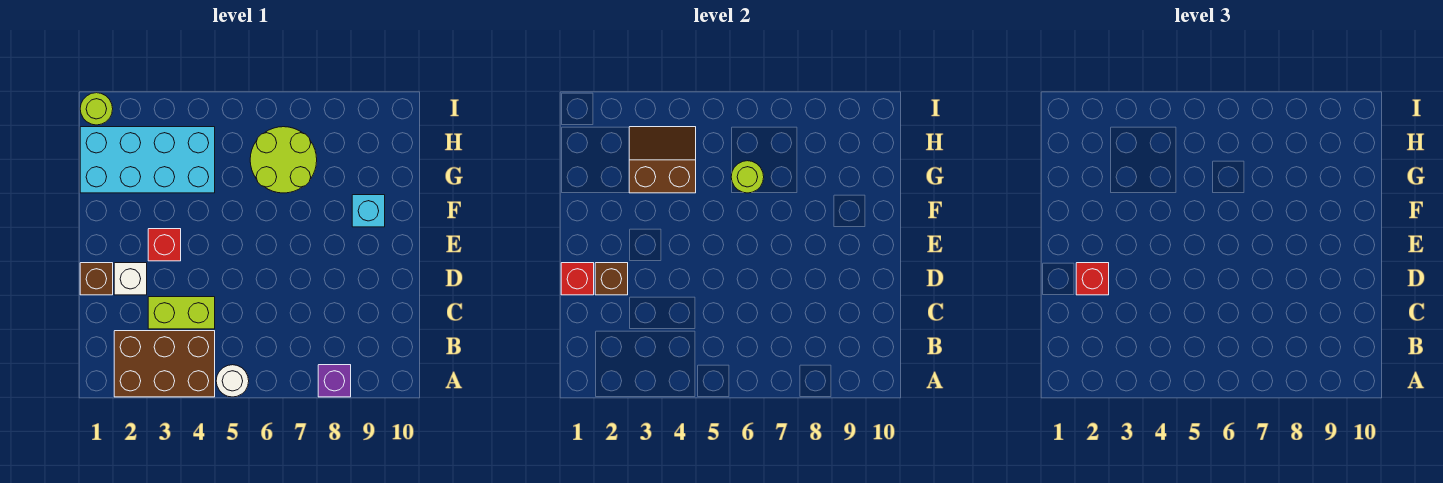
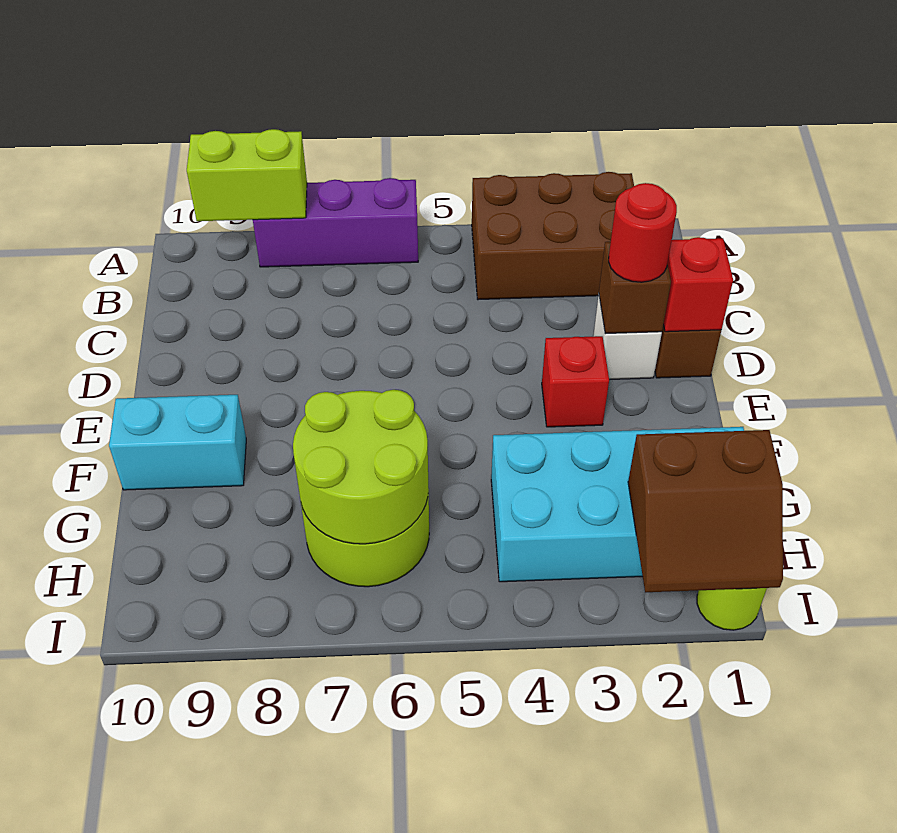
white round brick A5 level 1 -> none
purple brick A8 level 1 -> purple brick A6:A8 level 1
lime brick C3:C4 level 1 -> lime brick A8:A9 level 2
red brick D2 level 3 -> red round brick D2 level 3
cyan brick F9 level 1 -> cyan brick F9:F10 level 1
brown slope G3:H4 level 2 top G -> brown slope H1:I2 level 2 top H
lime round brick G6 level 2 -> lime round brick G6:H7 level 2

